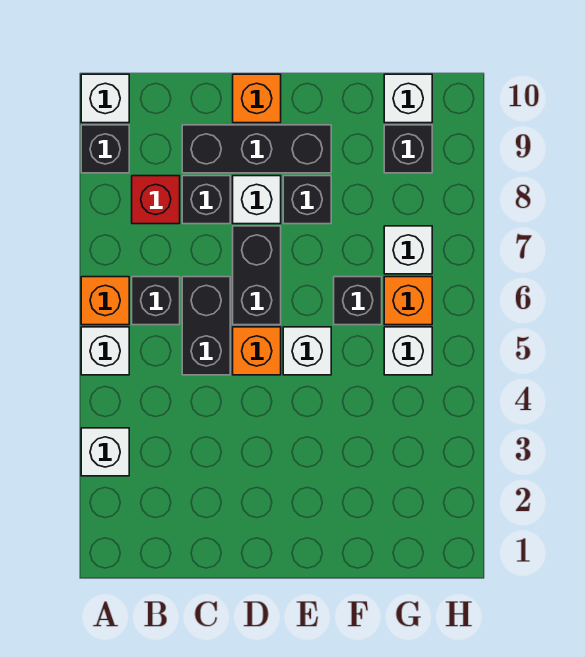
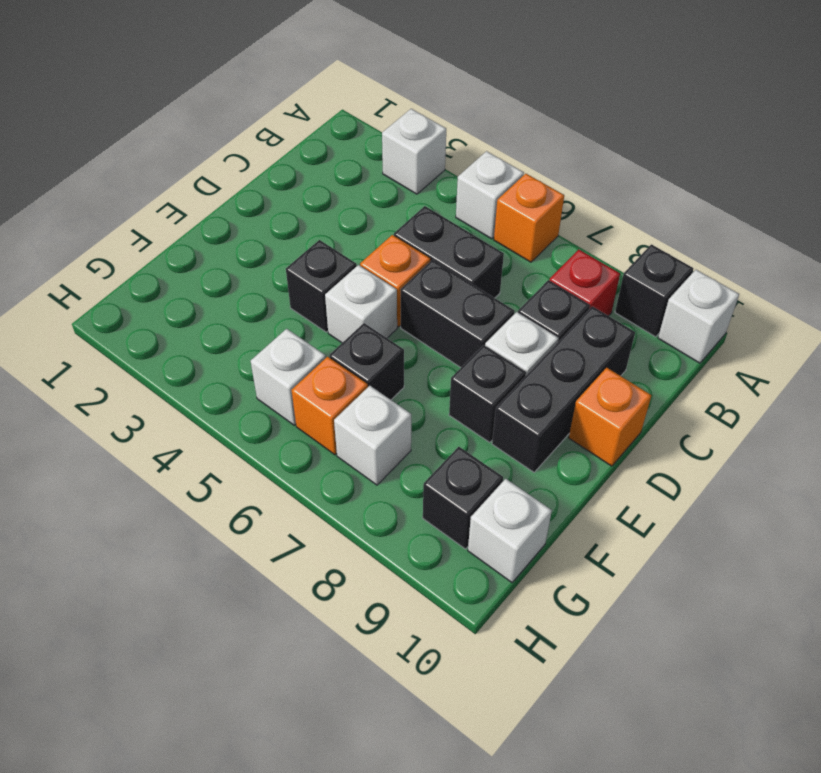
black brick B6 level 1 -> black brick E4 level 1

